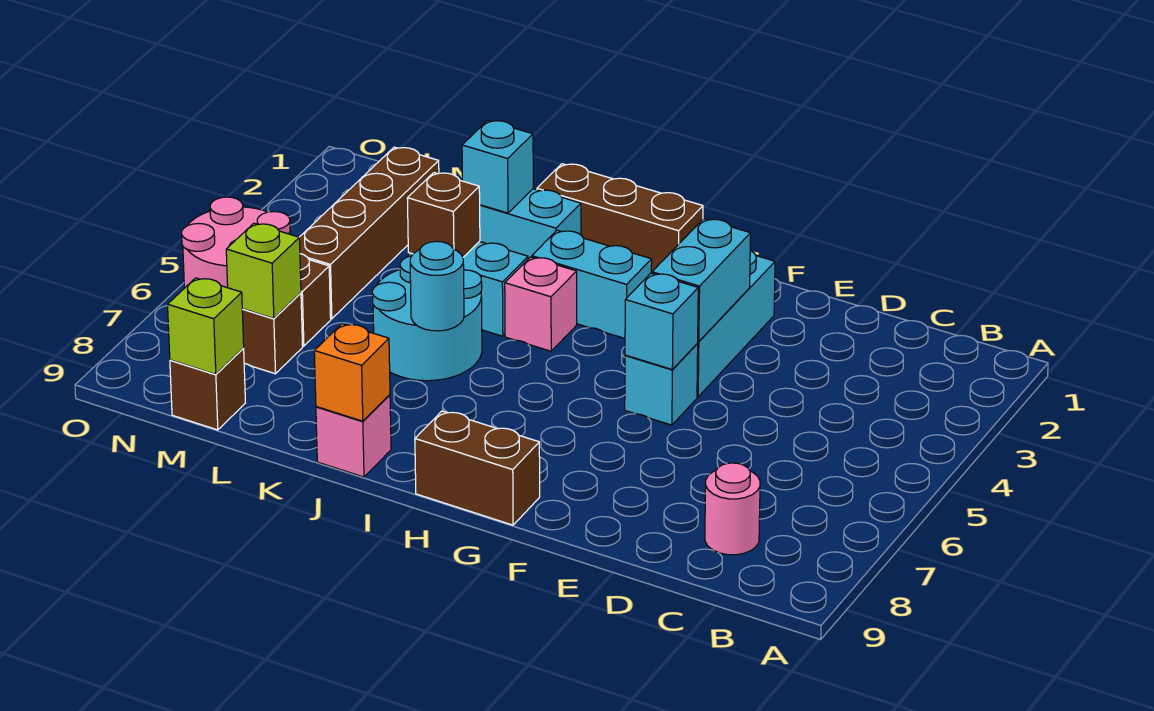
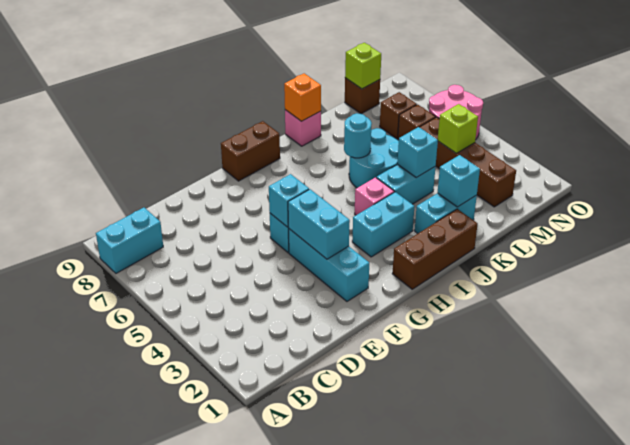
none -> cyan brick A8:B8 level 1
pink round brick C8 level 1 -> none
brown brick K4 level 2 -> cyan brick K4 level 2
lime brick M7 level 2 -> lime brick M4 level 2

